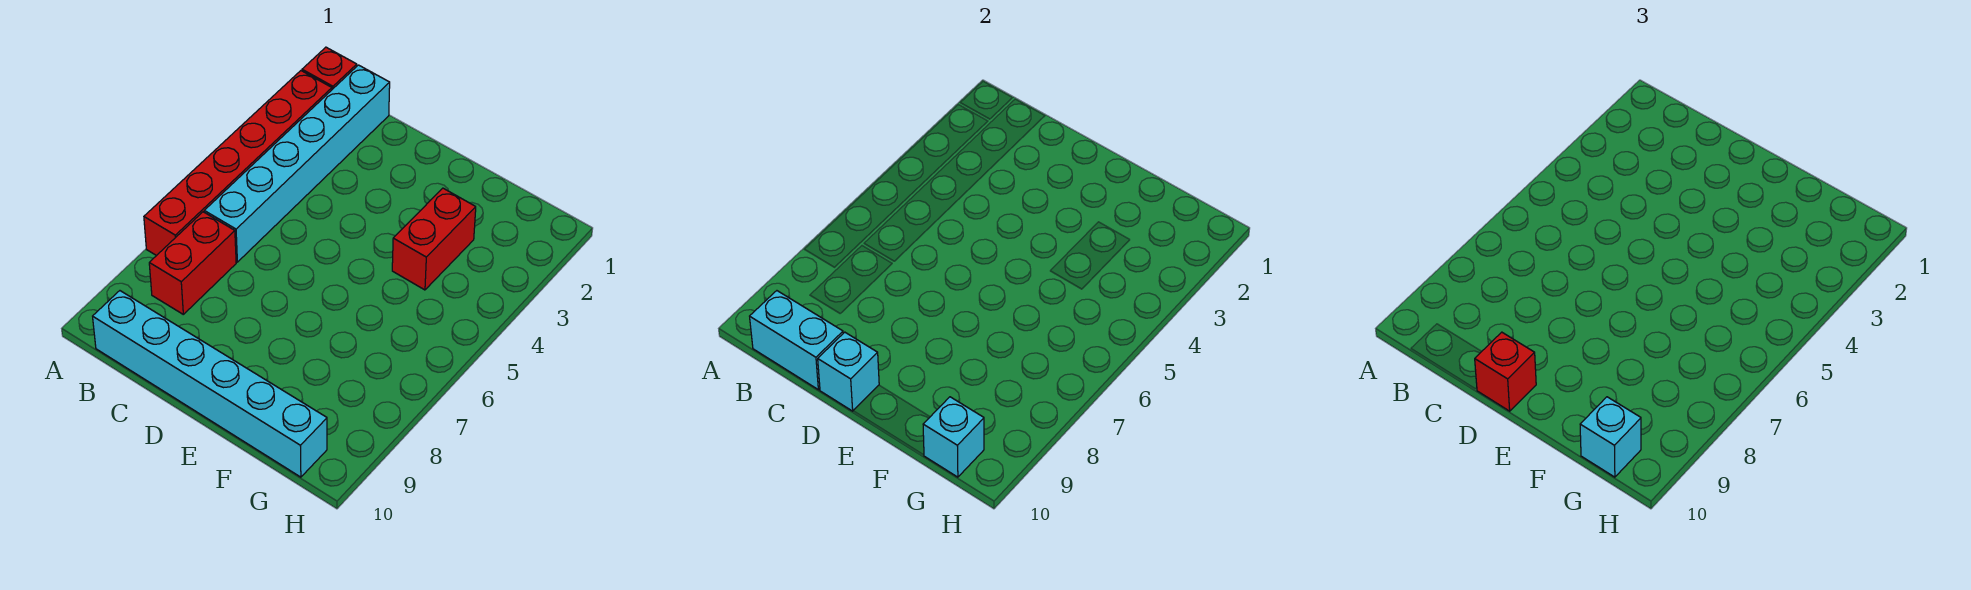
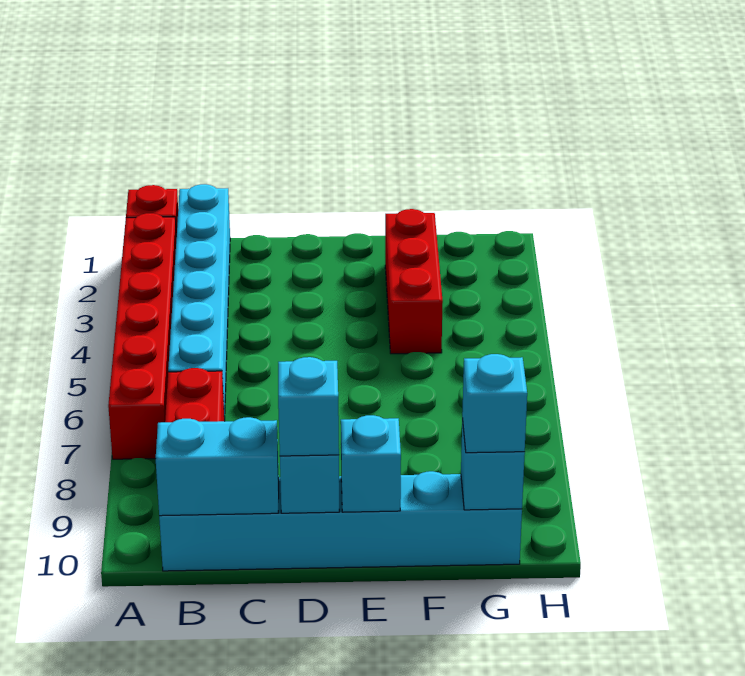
red brick D10 level 3 -> cyan brick D10 level 3
none -> cyan brick E10 level 2
red brick F3:F4 level 1 -> red brick F2:F4 level 1

